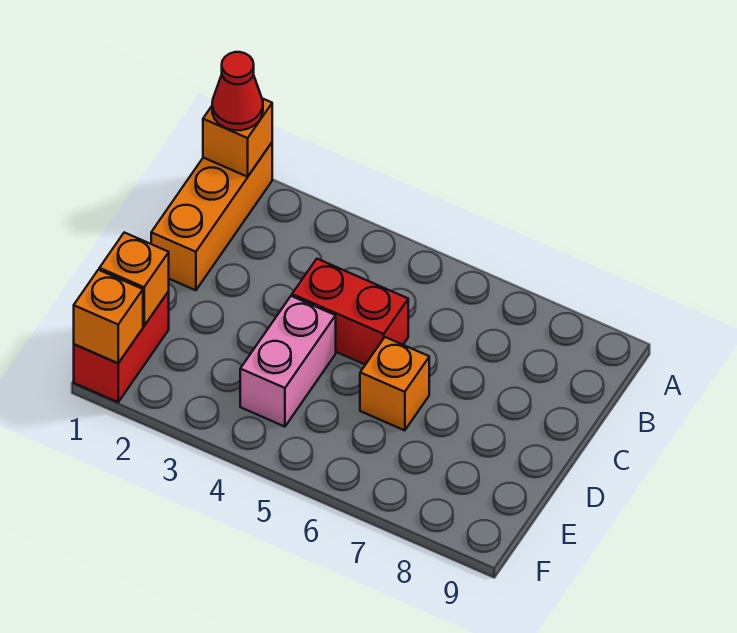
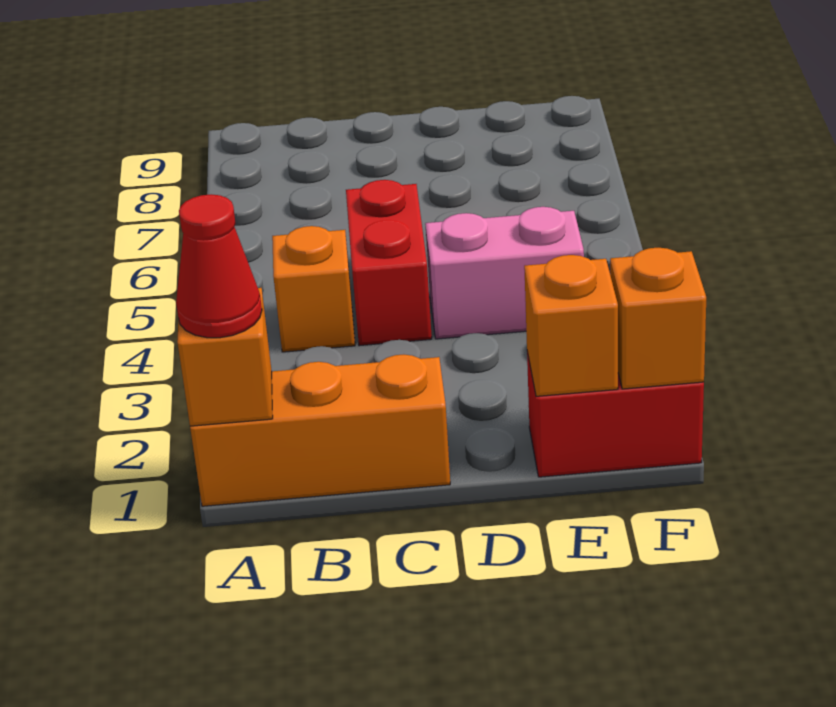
orange brick D6 level 1 -> orange brick B4 level 1

